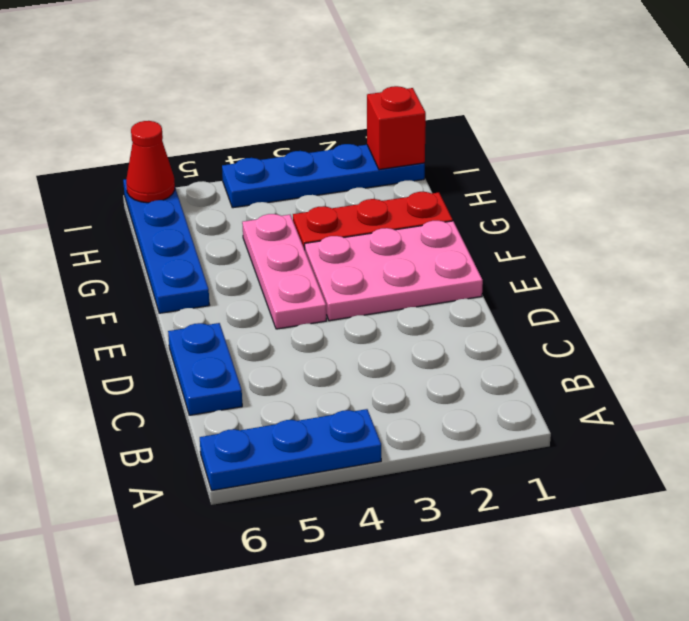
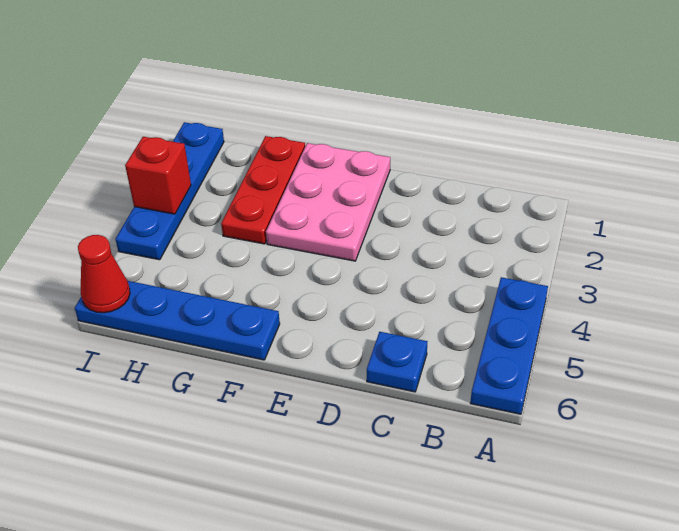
blue plate C6:D6 level 1 -> blue plate C6 level 1
pink plate E4:G4 level 1 -> none
red brick I1 level 2 -> red brick I3 level 2

